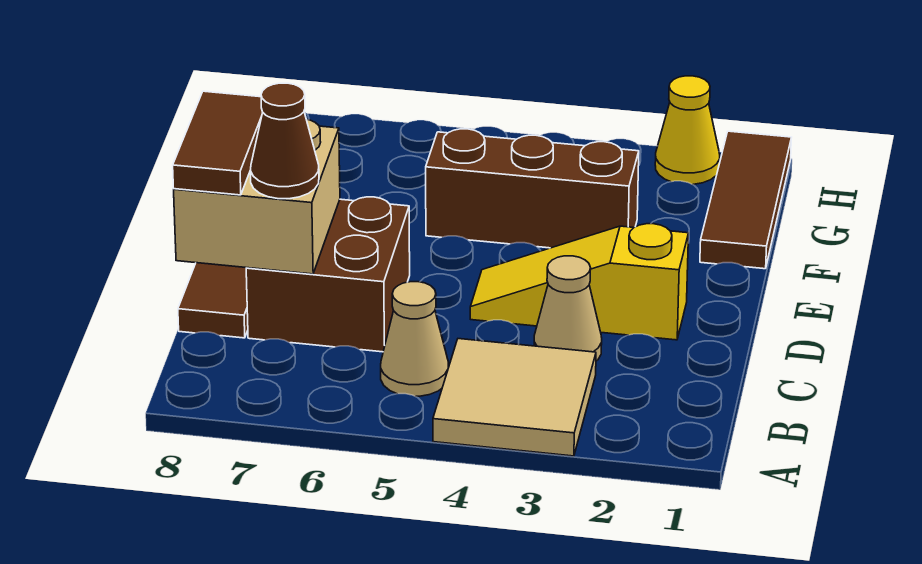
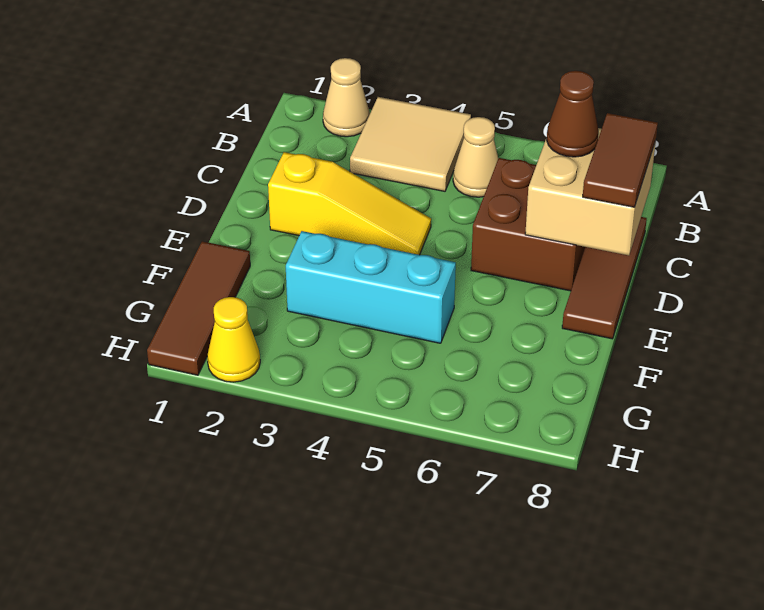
tan cone C3 level 1 -> tan cone A2 level 1
brown brick F3:F5 level 1 -> cyan brick F3:F5 level 1

